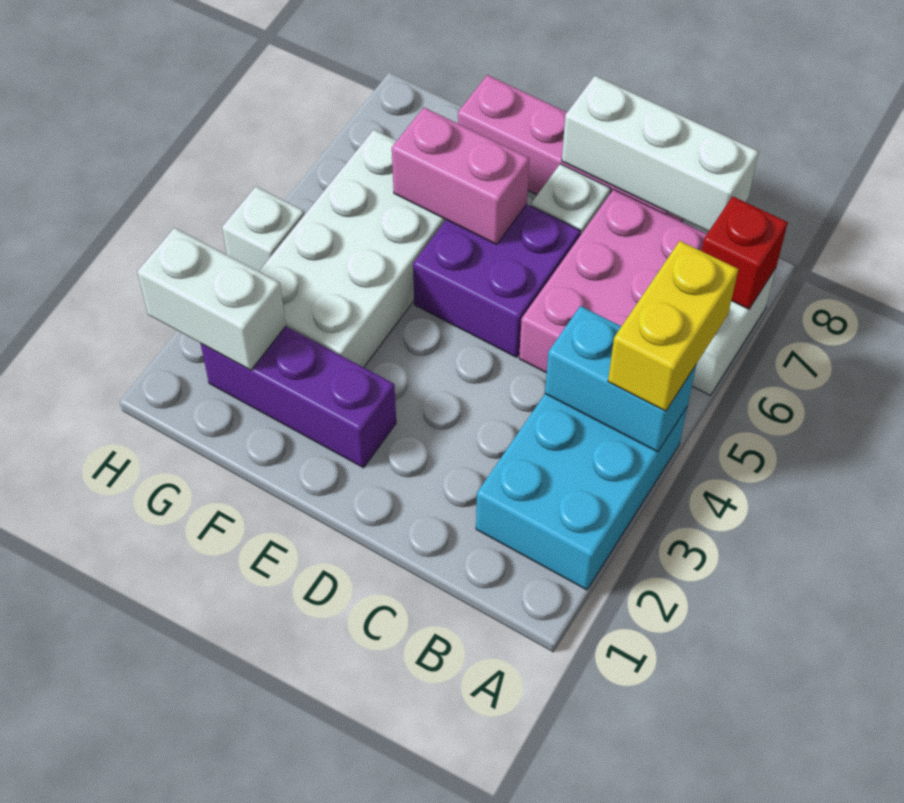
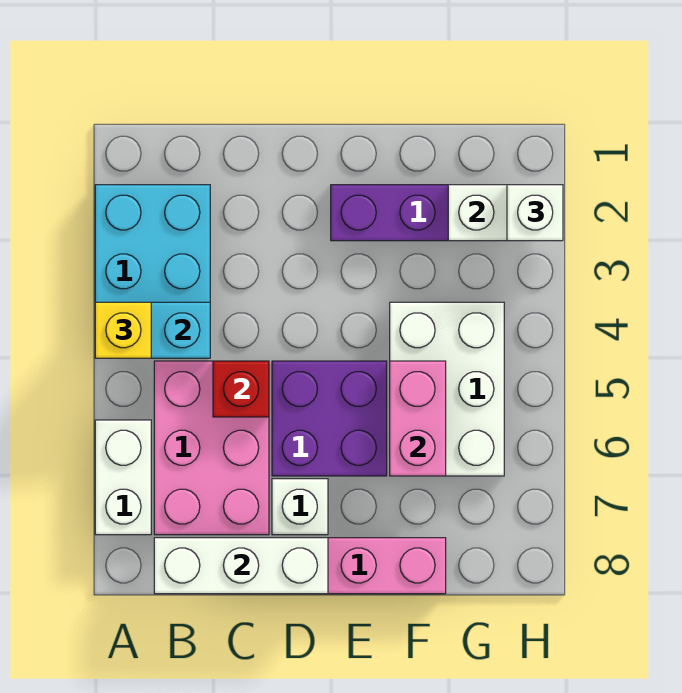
yellow brick A4:A5 level 3 -> yellow brick A4 level 3
red brick A7 level 2 -> red brick C5 level 2
pink brick E6:F6 level 2 -> pink brick F5:F6 level 2
white brick F3:G6 level 1 -> white brick F4:G6 level 1
white brick H4 level 1 -> white brick H2 level 3

